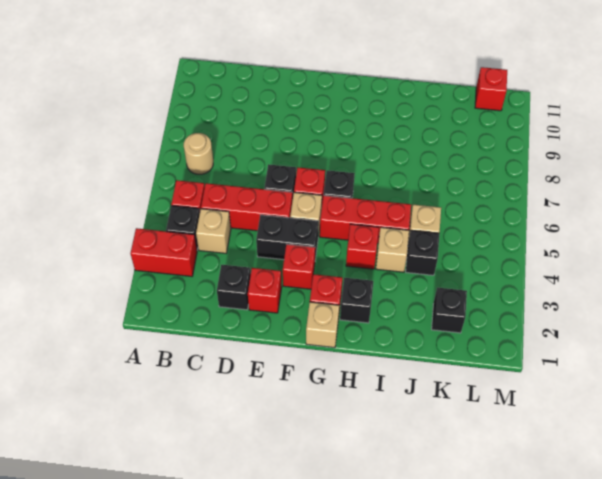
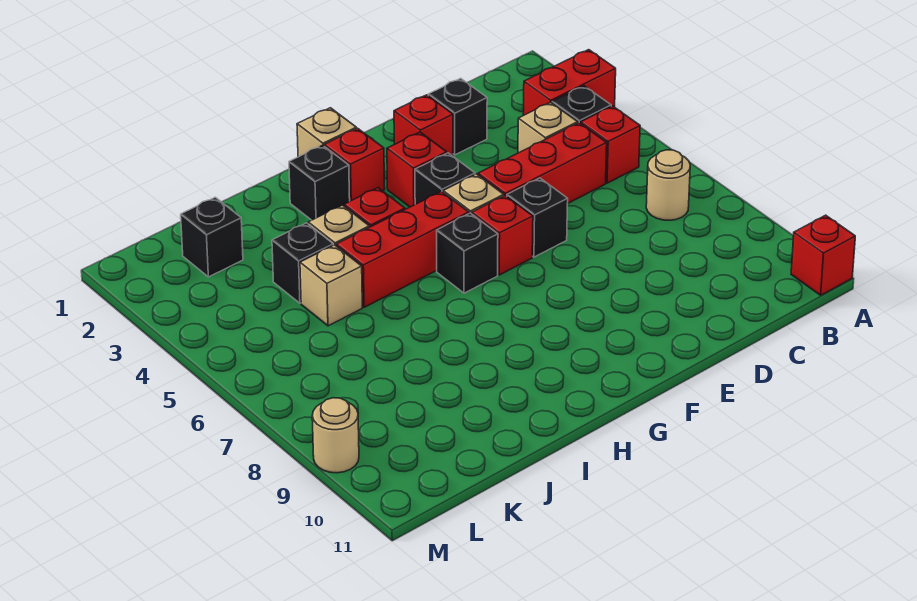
black brick E4:F4 level 1 -> black brick F4 level 1
red brick L11 level 1 -> red brick A11 level 1
none -> tan round brick M9 level 1

